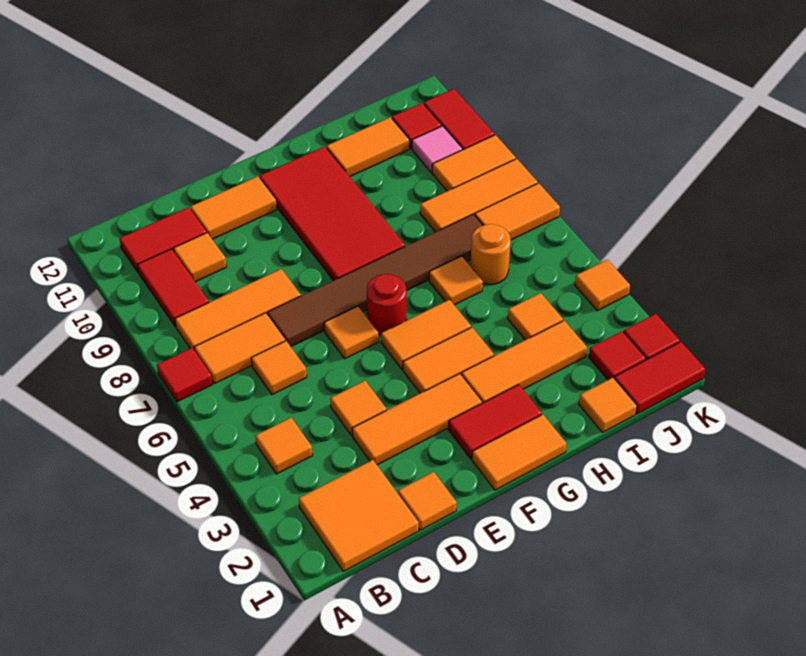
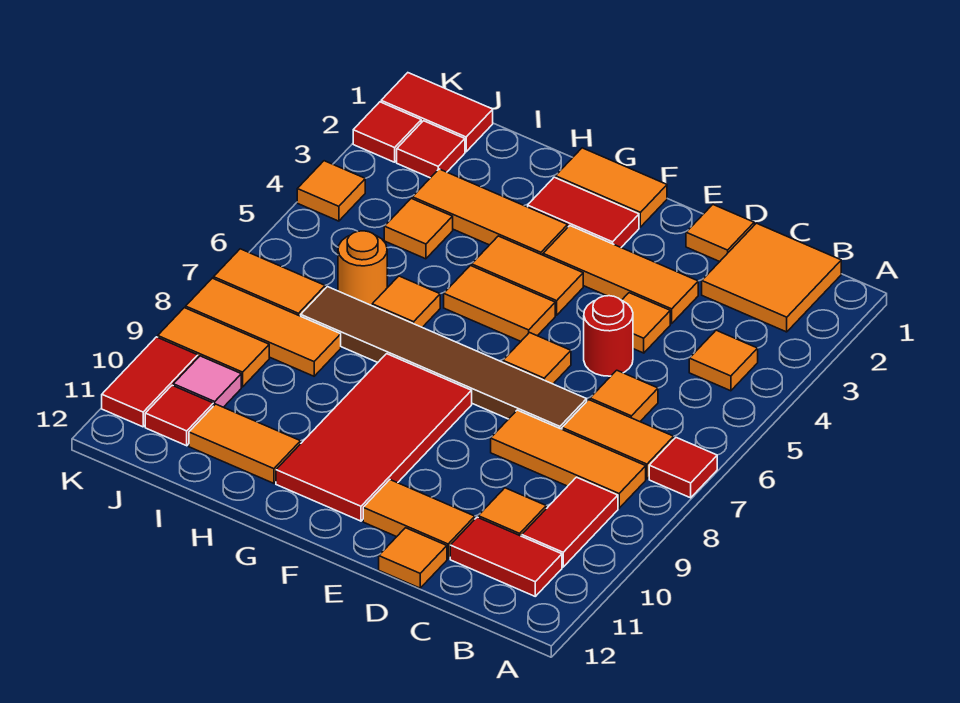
red round brick F6 level 1 -> red round brick D5 level 1
orange tile I1 level 1 -> orange tile D12 level 1

